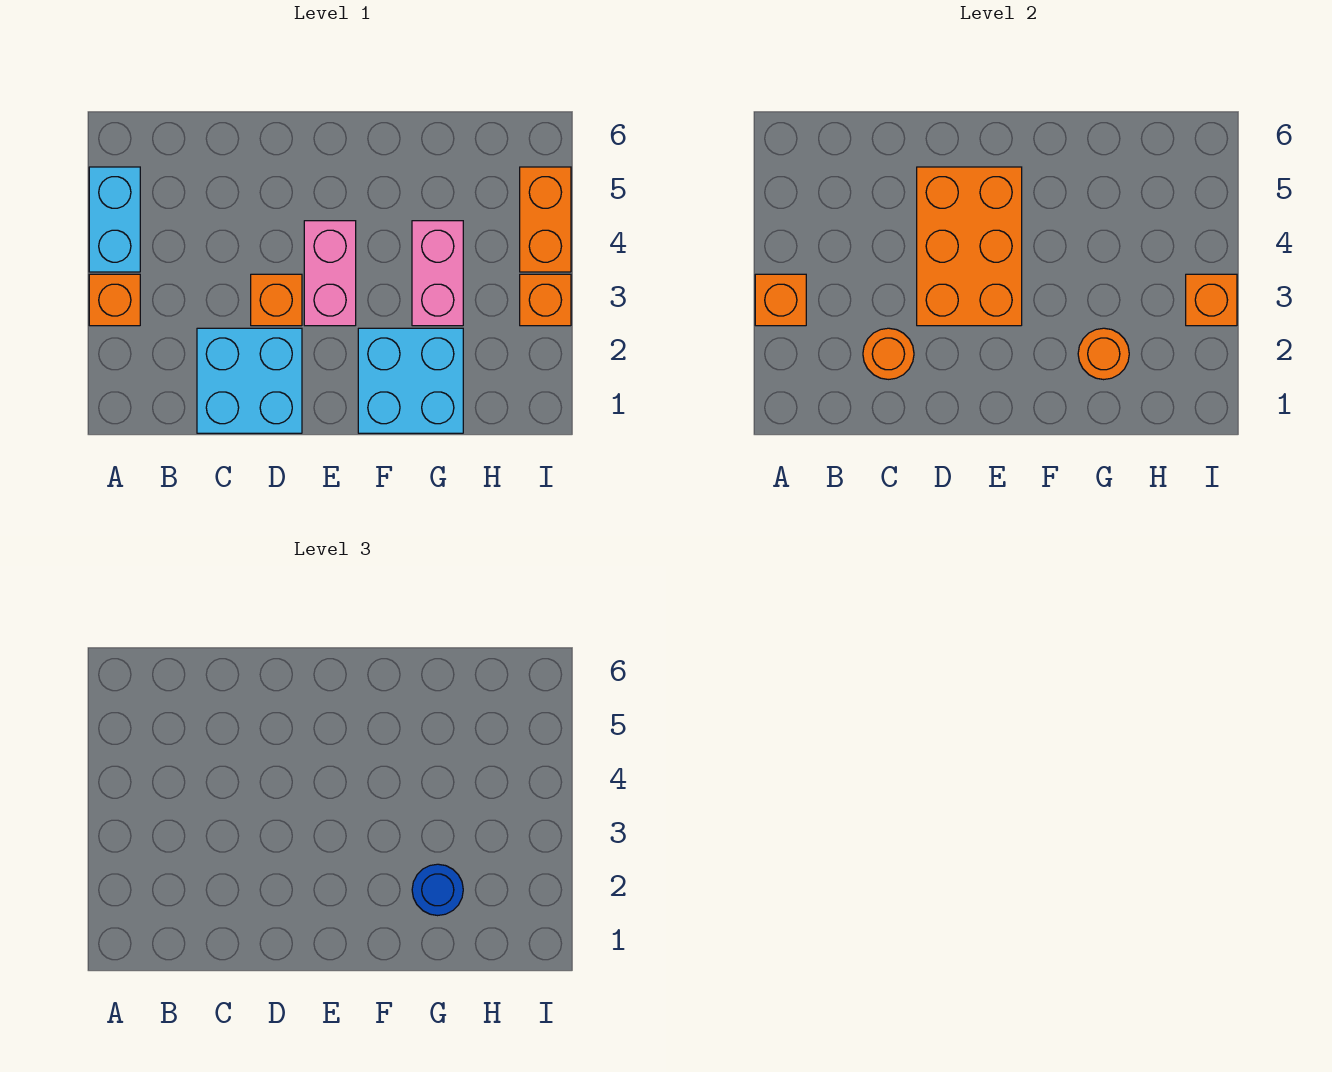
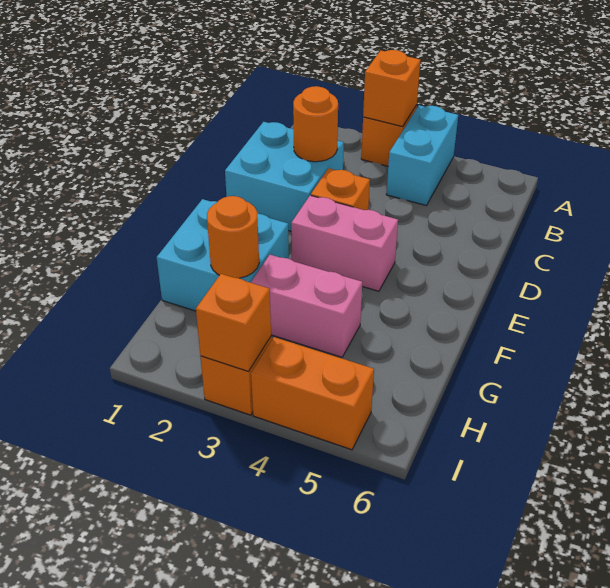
cyan brick A4:A5 level 1 -> cyan brick A4:B4 level 1
orange brick D3:E5 level 2 -> none
blue round brick G2 level 3 -> none

